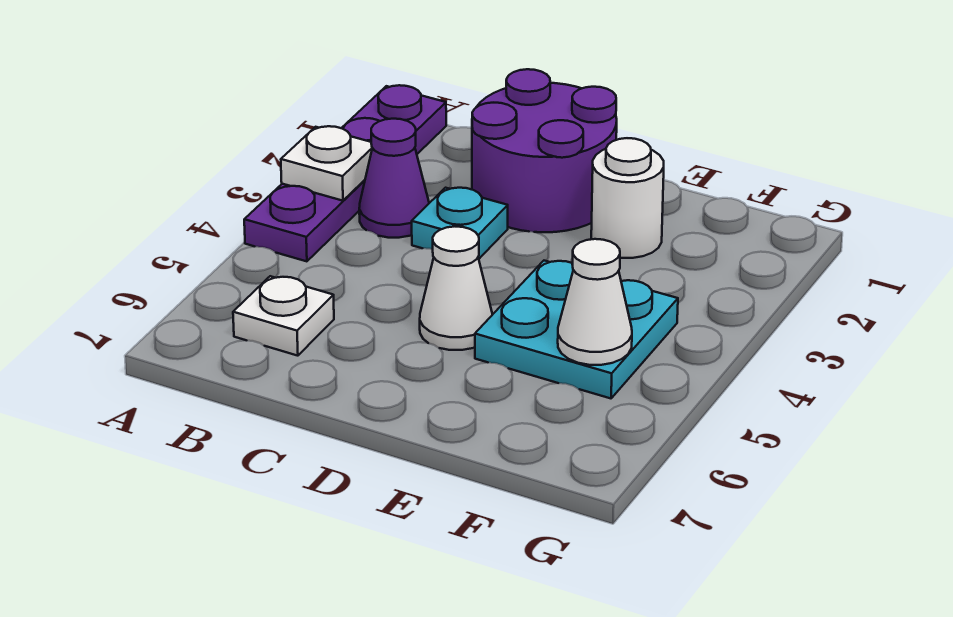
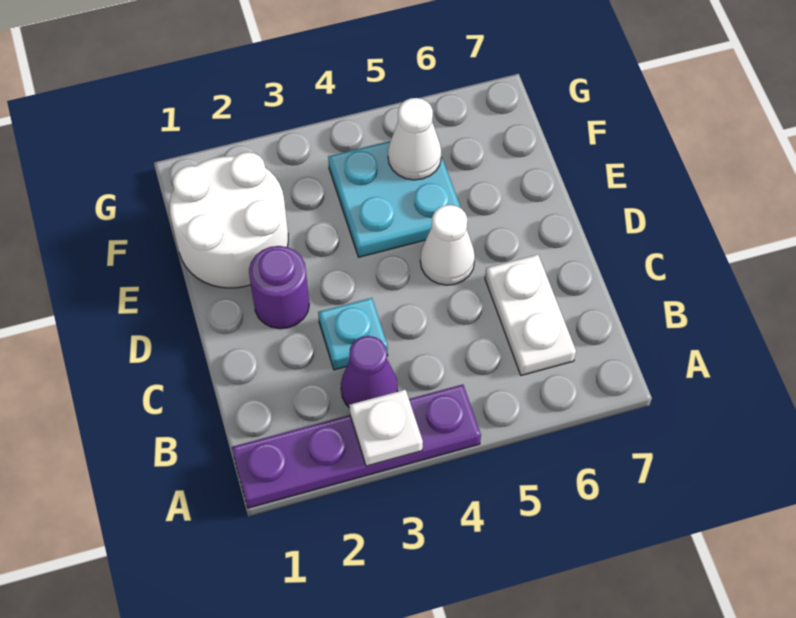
white plate B6 level 1 -> white plate B6:C6 level 1
purple round brick C1:D2 level 1 -> purple round brick D2 level 1
white round brick E2 level 1 -> white round brick E1:F2 level 1

